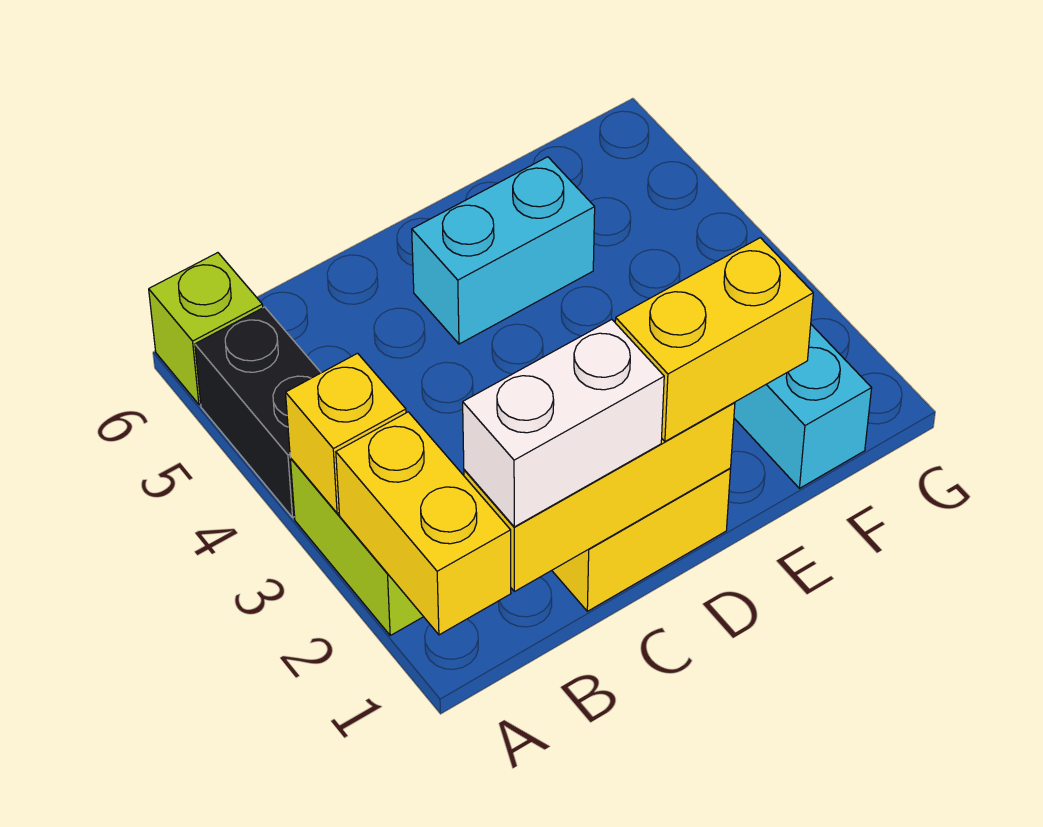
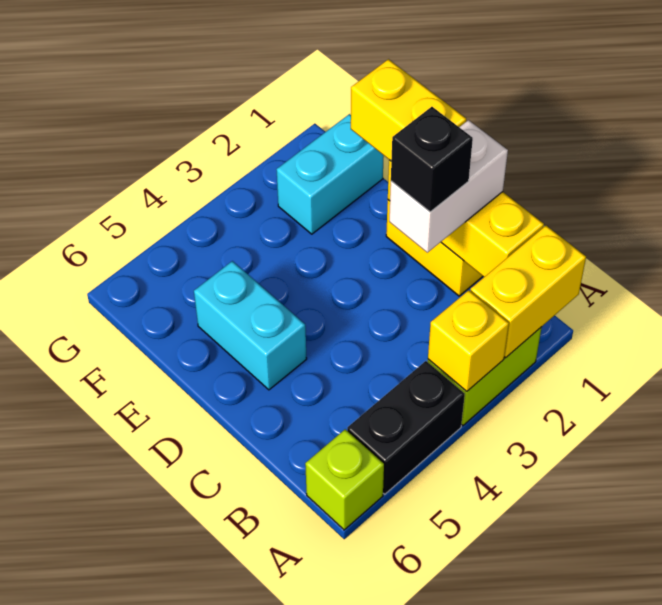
white brick B1:C1 level 3 -> white brick C1:C2 level 3
none -> black brick C2 level 4

